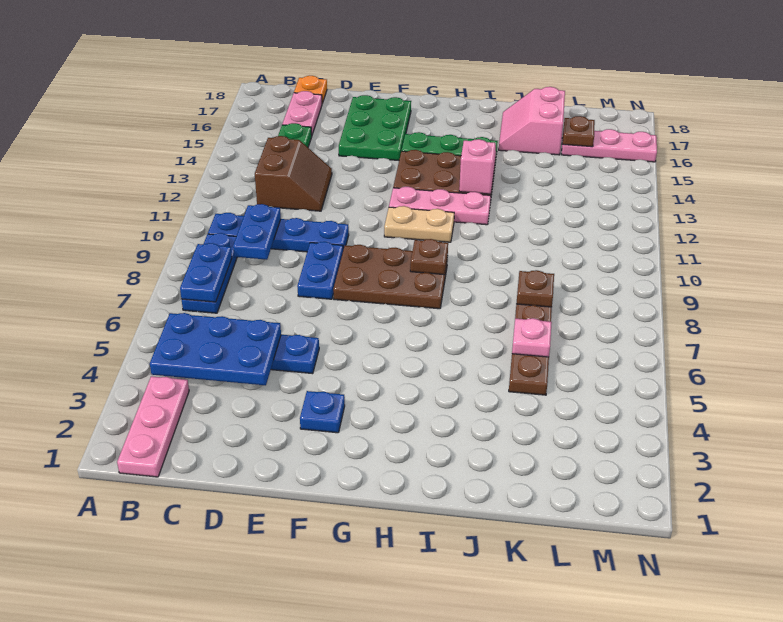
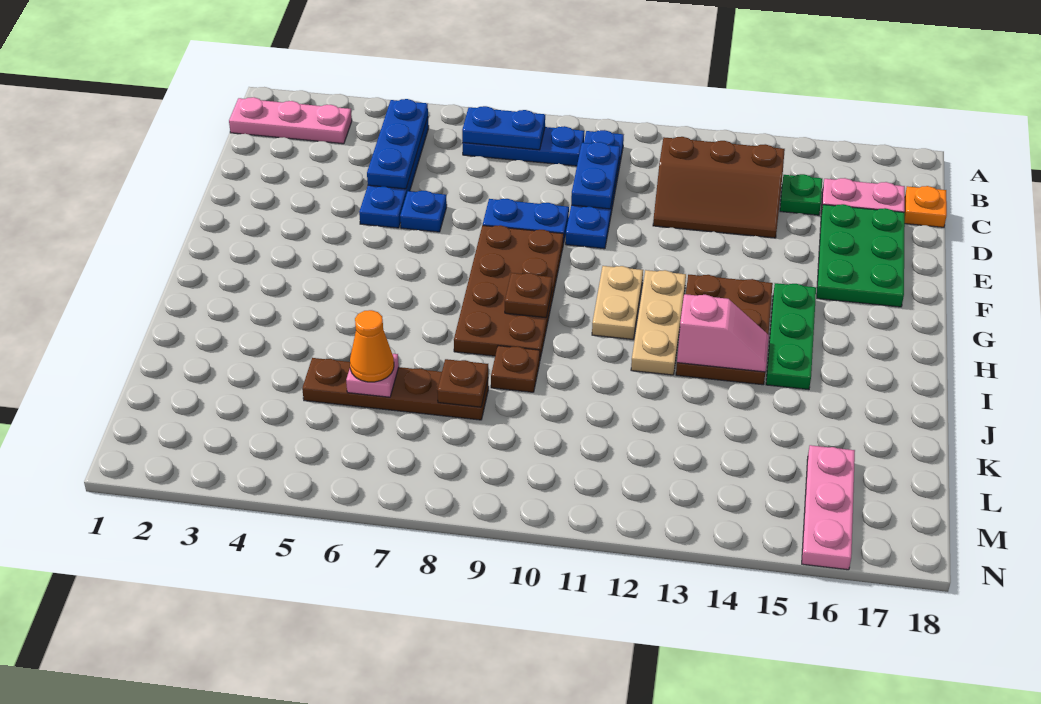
blue plate B4:D5 level 2 -> blue plate B5:D5 level 2
blue plate C9:C10 level 2 -> blue plate C10:D10 level 2
brown slope C12:D13 level 1 top C -> brown slope C12:D14 level 1 top C
green plate E15:F17 level 1 -> green plate D16:F17 level 1
blue plate F3 level 1 -> blue plate E6 level 1
brown plate F8:H9 level 1 -> brown plate F8:I9 level 1
pink plate G12:I12 level 1 -> tan plate G12:I12 level 1
pink slope J16:K17 level 1 top K -> none
none -> orange cone K6 level 3
brown plate L16 level 2 -> brown plate J9 level 1

